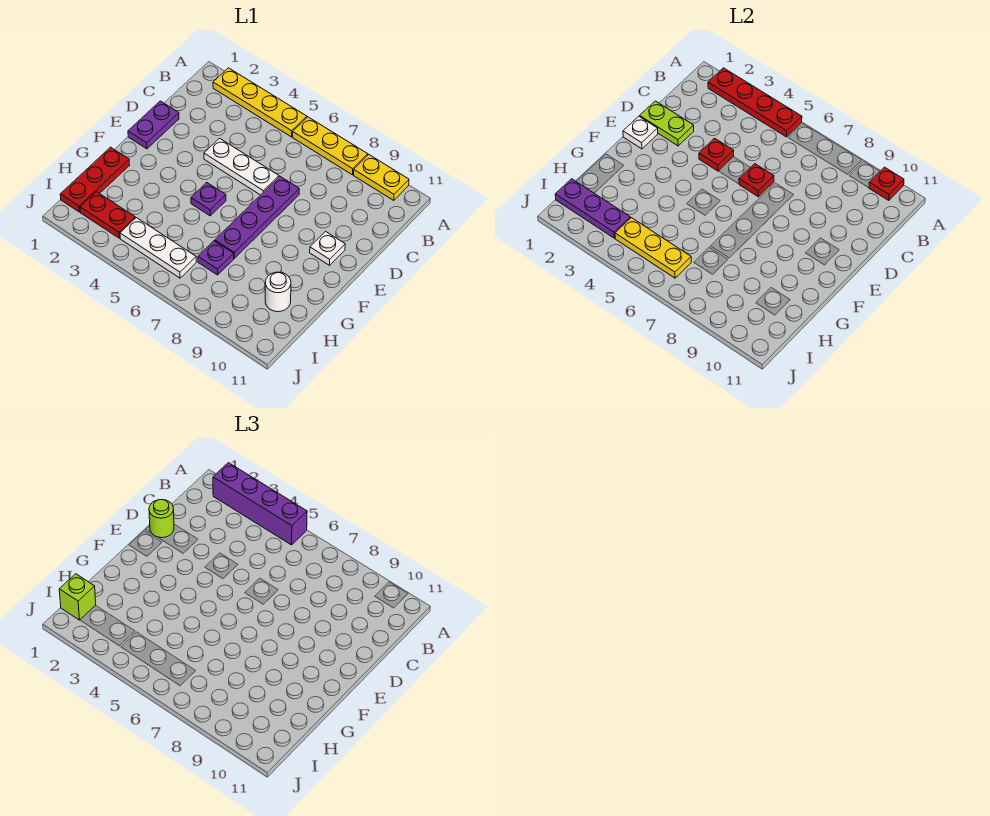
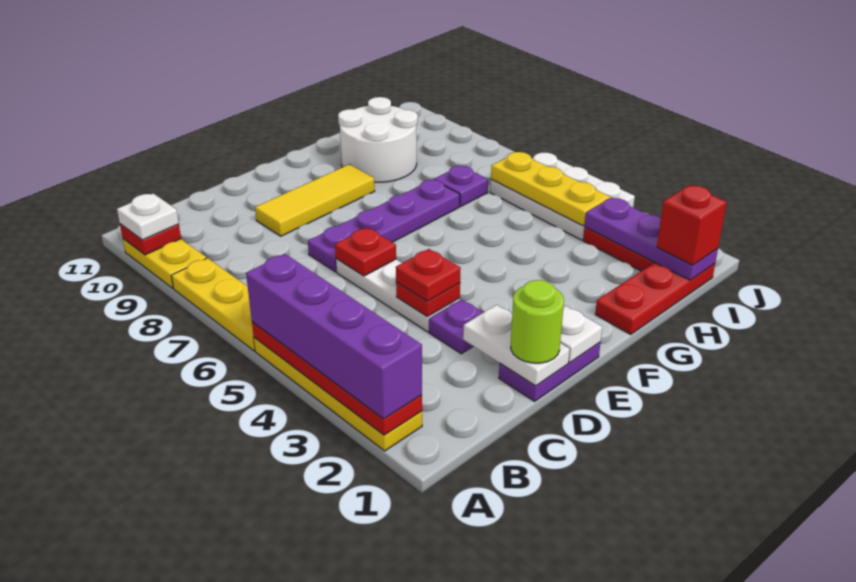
lime plate D1:D2 level 2 -> white plate D1:D2 level 2
none -> red plate D4 level 3
none -> yellow tile D9:F9 level 1
white plate E10 level 1 -> white plate A10 level 3
purple plate F5 level 1 -> purple plate D3 level 1
white round brick H10 level 1 -> white round brick G9:H10 level 1
lime brick I1 level 3 -> red brick I1 level 3
white plate I4:I6 level 1 -> white plate I4:J6 level 1

